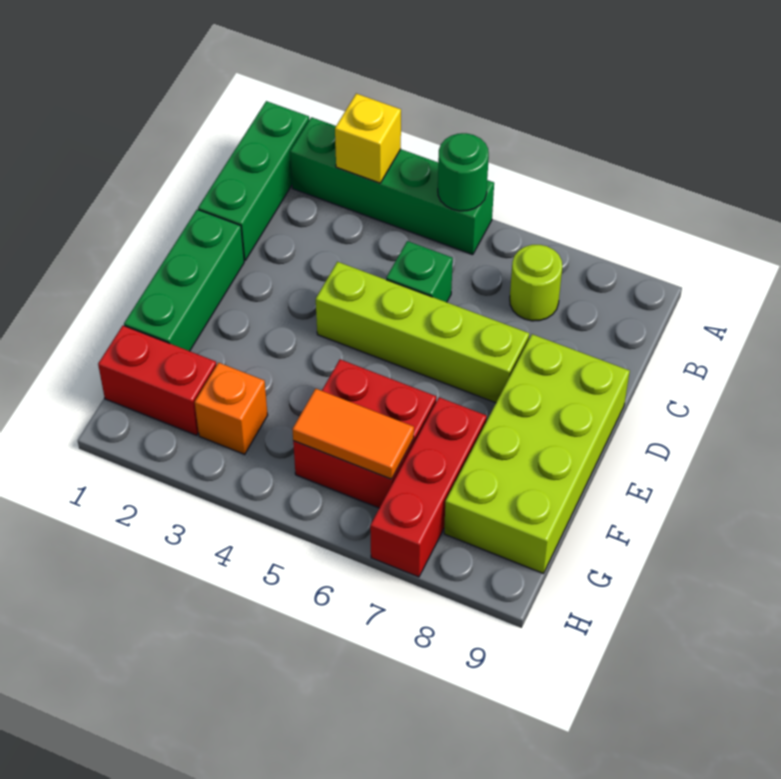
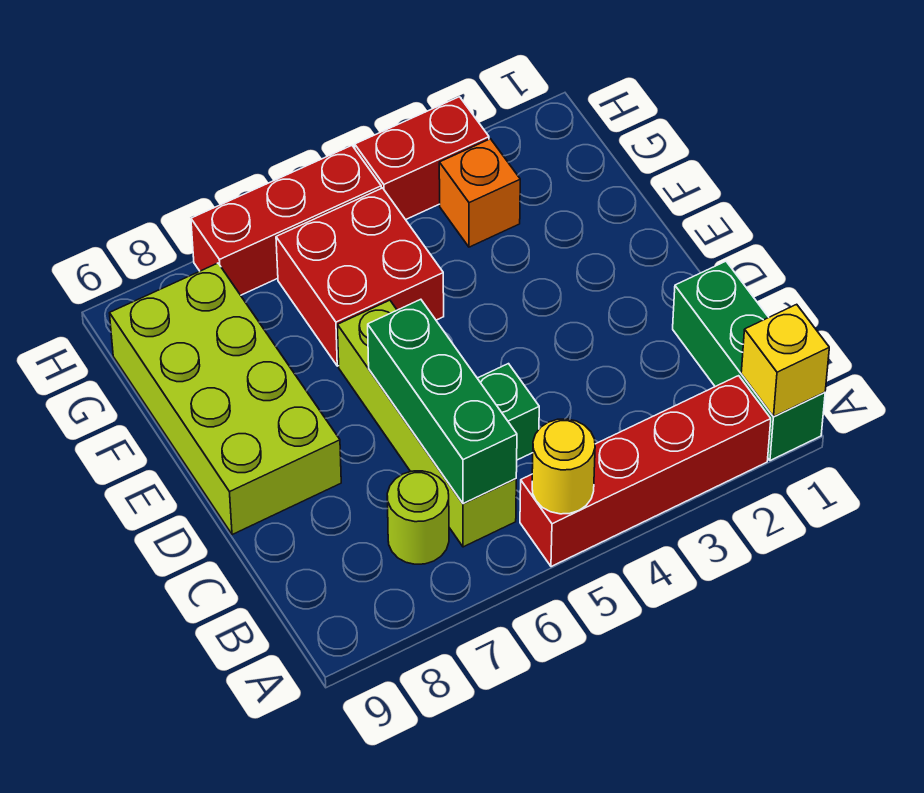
green brick A2:A5 level 1 -> red brick A2:A5 level 1
yellow brick A3 level 2 -> yellow brick A1 level 2
green round brick A5 level 2 -> yellow round brick A5 level 2
green brick D1:F1 level 1 -> green brick B6:D6 level 2
lime brick D4:D7 level 1 -> lime brick B6:E6 level 1
red brick F7:H7 level 1 -> red brick H5:H7 level 1
red brick G1:G2 level 1 -> red brick H3:H4 level 1
orange tile G5:G6 level 2 -> none

